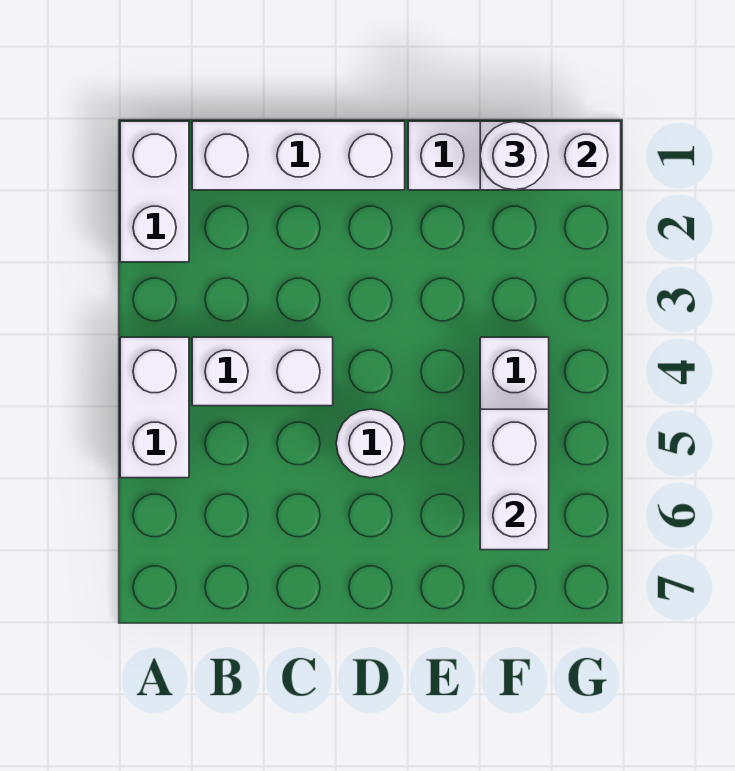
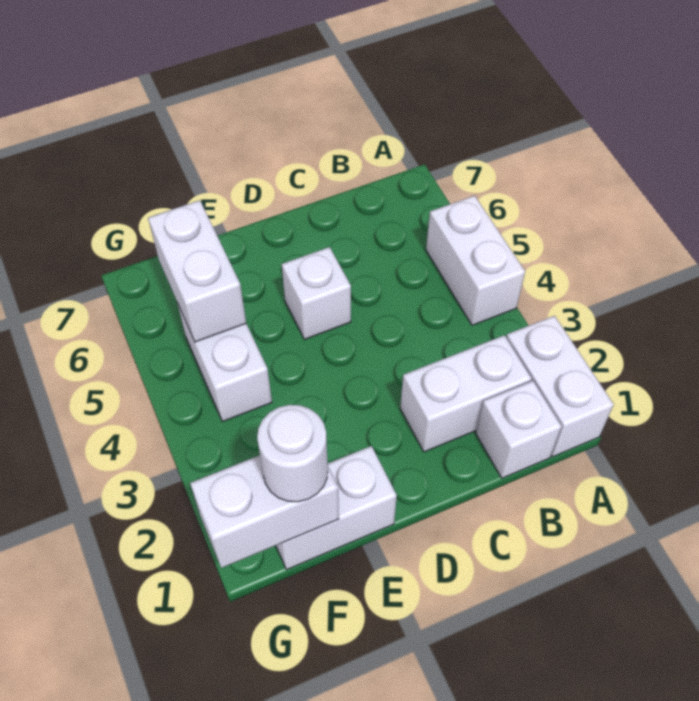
white brick B1:D1 level 1 -> white brick B1 level 1
white brick B4:C4 level 1 -> white brick B2:C2 level 1
white round brick D5 level 1 -> white brick D5 level 1

